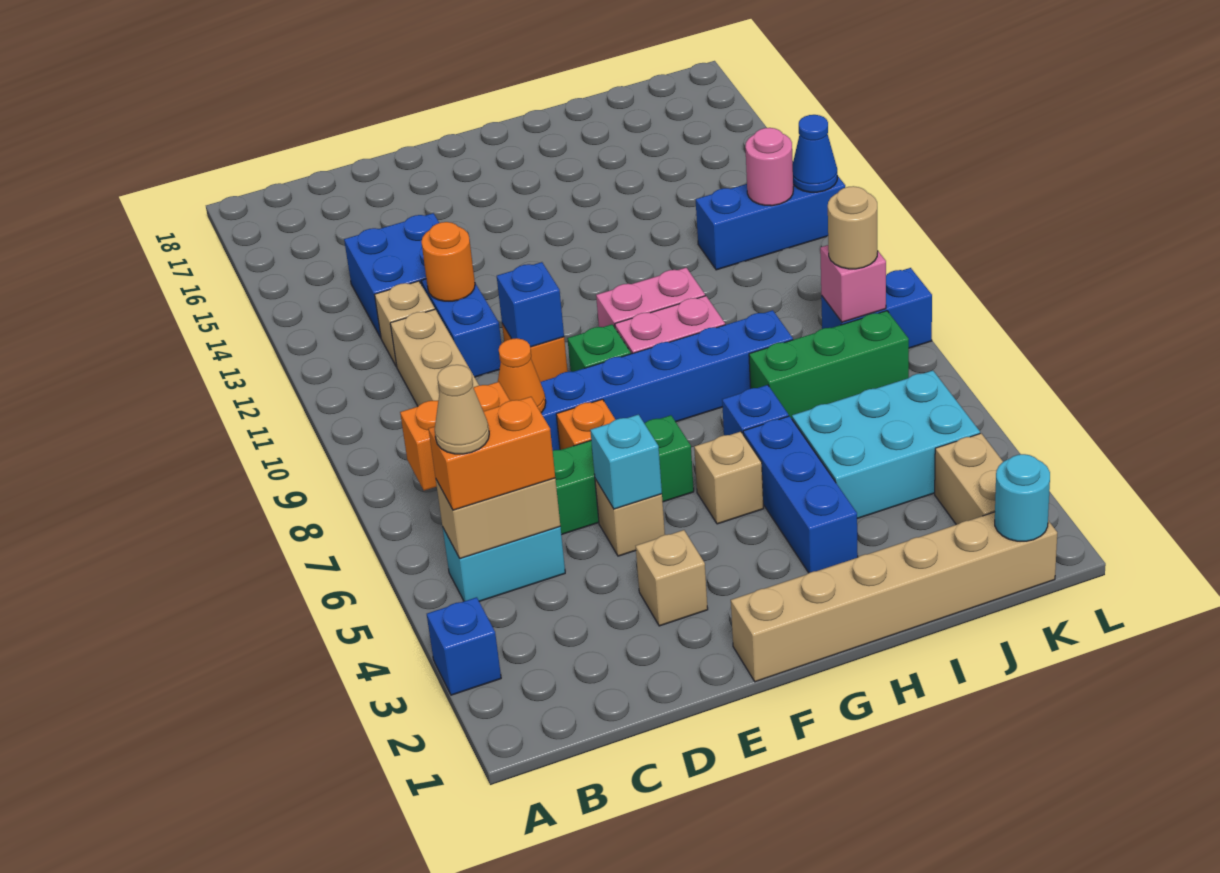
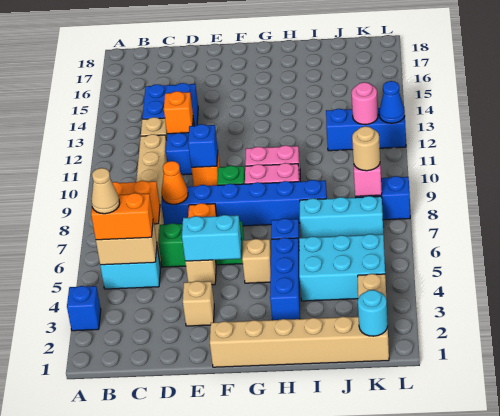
orange round brick D12 level 2 -> orange brick D12 level 2
cyan brick E5 level 2 -> cyan brick E5:F5 level 2
green brick I7:K7 level 1 -> cyan brick I7:K7 level 1

